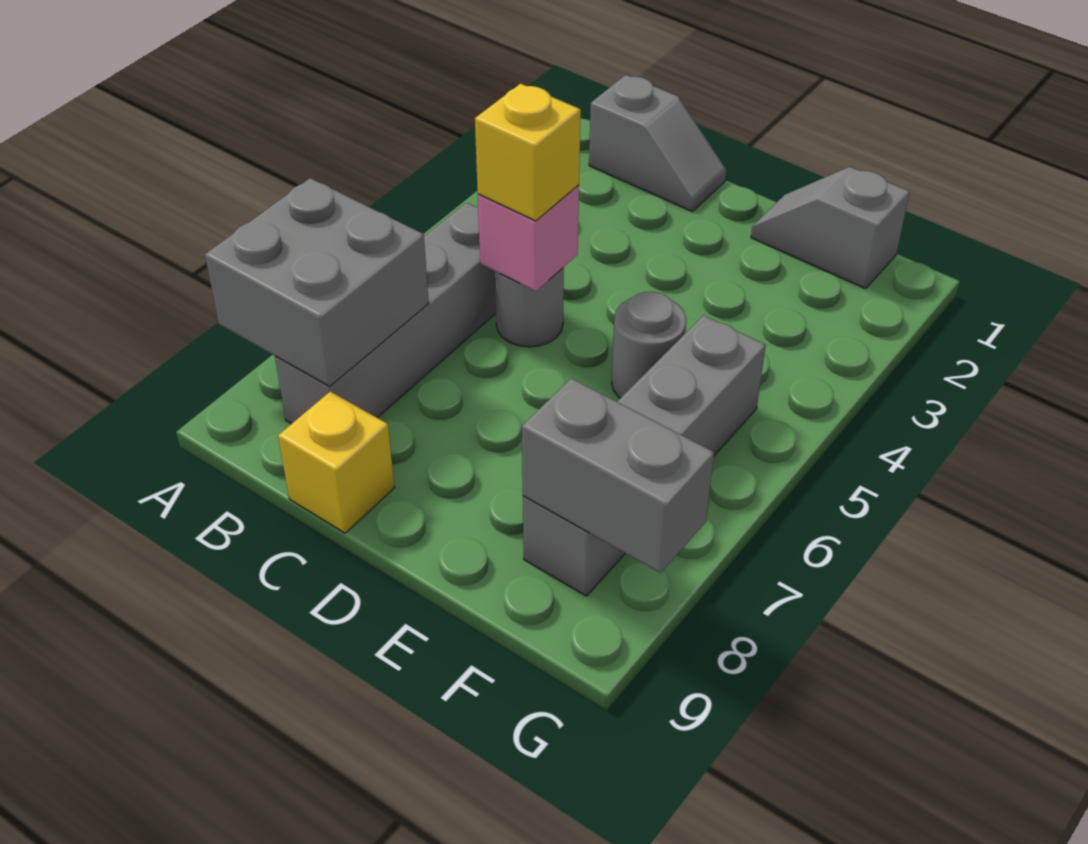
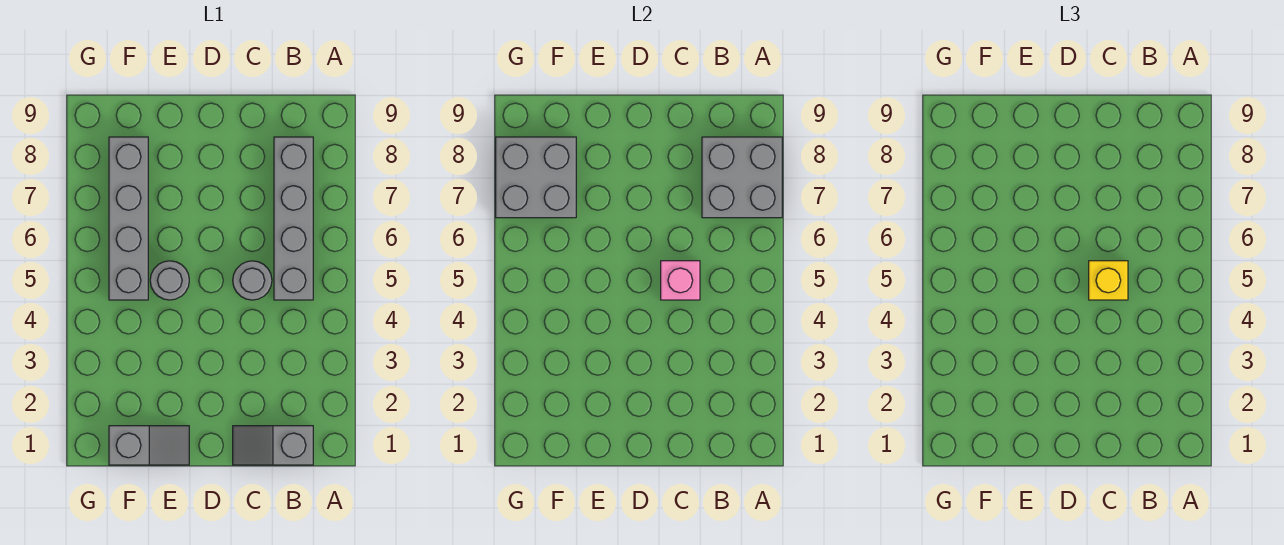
yellow brick C9 level 1 -> none
grey brick F8:G8 level 2 -> grey brick F7:G8 level 2

